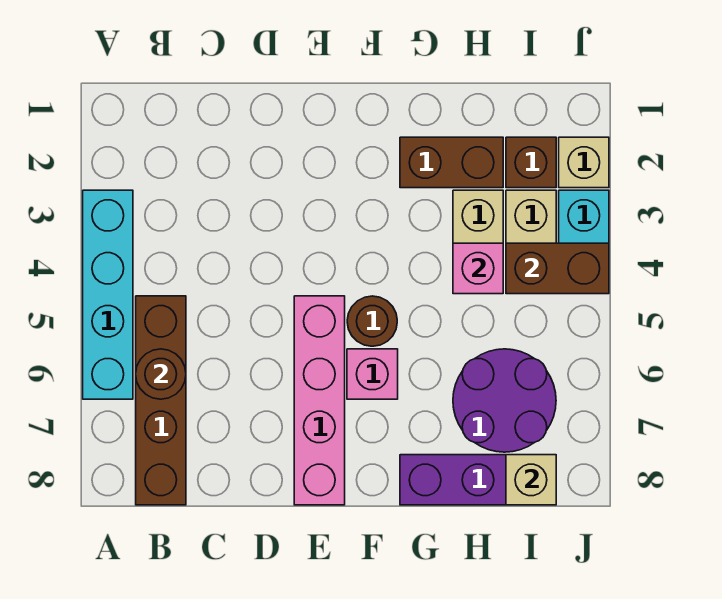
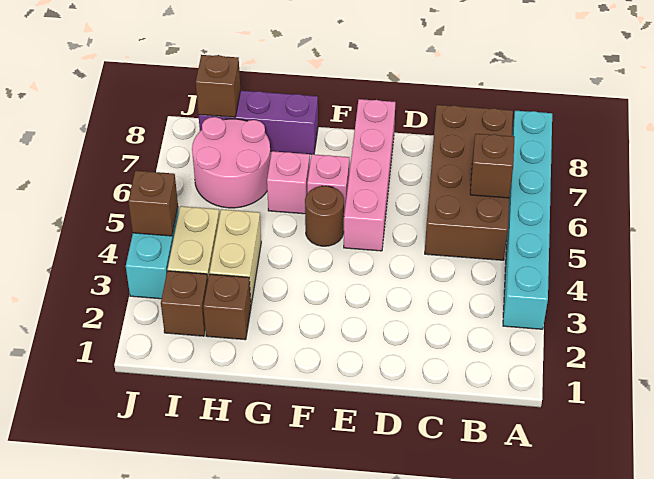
cyan brick A3:A6 level 1 -> cyan brick A3:A8 level 1
brown brick B5:B8 level 1 -> brown brick B5:C8 level 1
brown round brick B6 level 2 -> brown brick B6 level 2
brown brick G2:H2 level 1 -> brown brick H2 level 1
pink brick H4 level 2 -> pink brick G6 level 1
purple round brick H6:I7 level 1 -> pink round brick H6:I7 level 1
brown brick I4:J4 level 2 -> brown brick J4 level 2
tan brick I8 level 2 -> brown brick I8 level 2
tan brick J2 level 1 -> none

